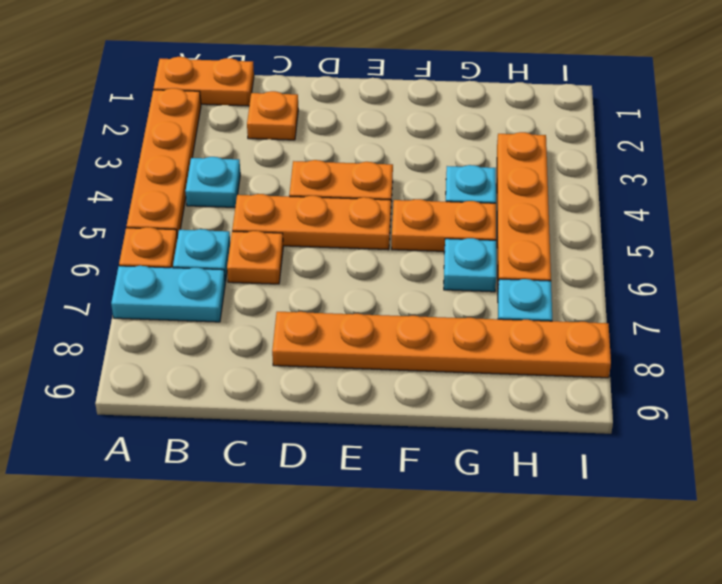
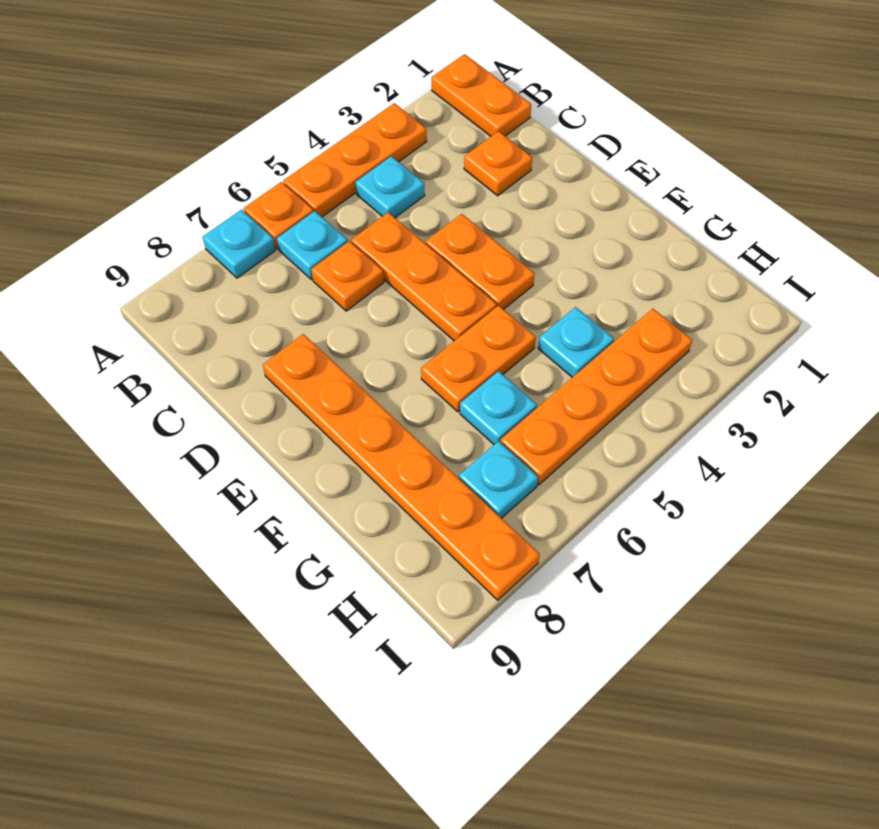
orange plate A2:A5 level 1 -> orange plate A3:A5 level 1
cyan plate A7:B7 level 1 -> cyan plate A7 level 1
orange plate F5:G5 level 1 -> orange plate F5:F6 level 1

